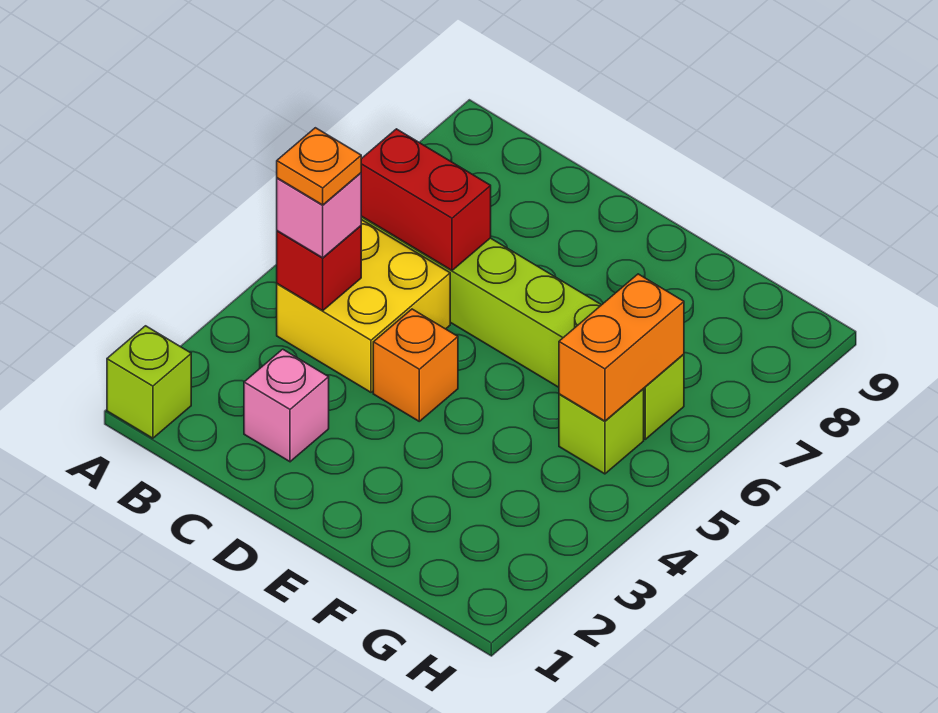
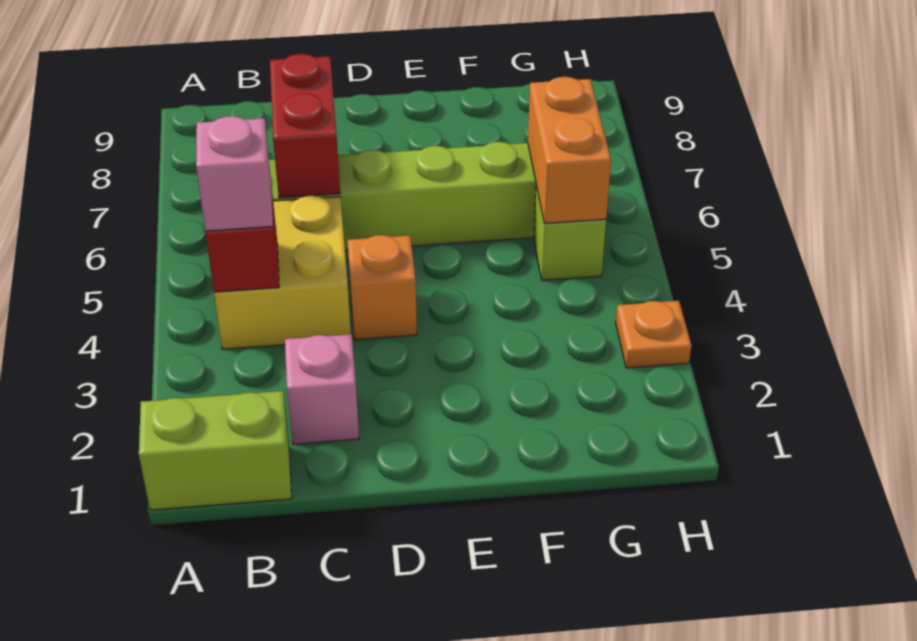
lime brick A1 level 1 -> lime brick A1:B1 level 1
orange plate B4 level 4 -> orange plate H3 level 1
red brick B6:C6 level 2 -> red brick C6:C7 level 2

